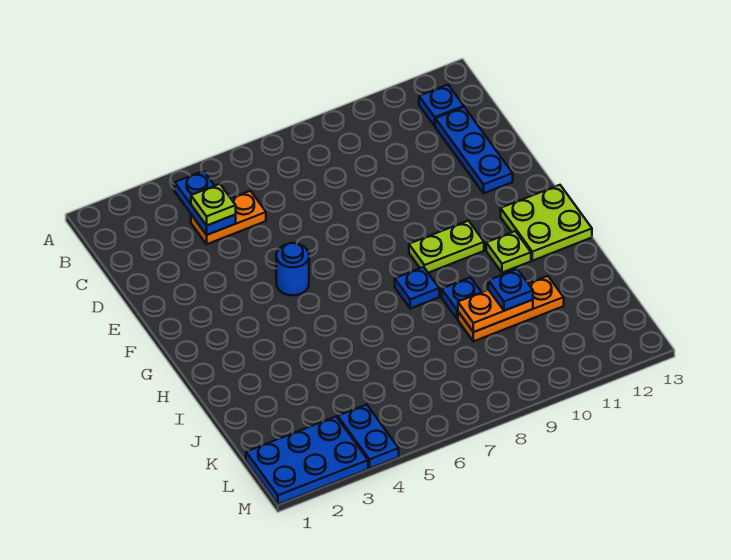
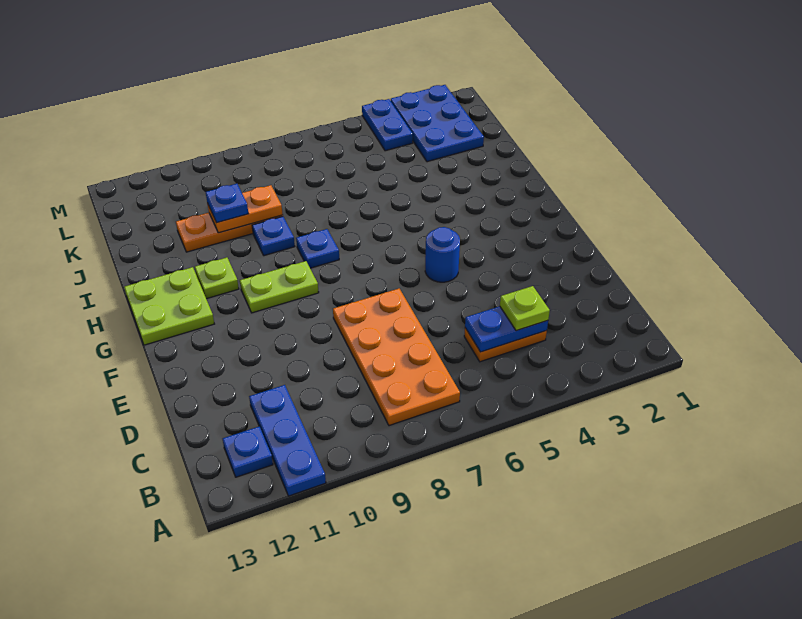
blue plate B4:C4 level 2 -> blue plate C4:C5 level 2
none -> orange plate B7:E8 level 1
blue plate C12:E12 level 1 -> blue plate A11:C11 level 1
blue plate L1:M3 level 1 -> blue plate K2:M3 level 1

